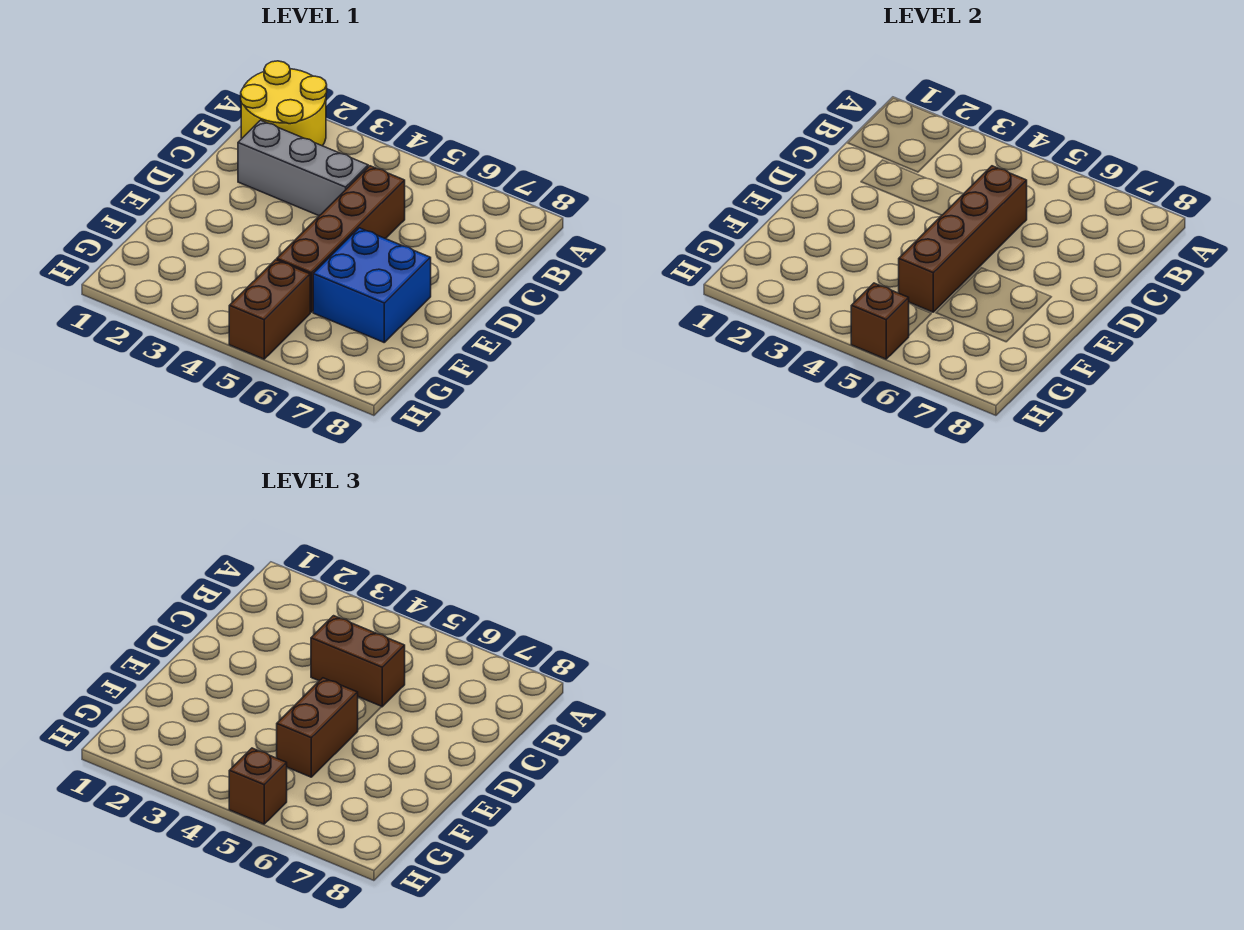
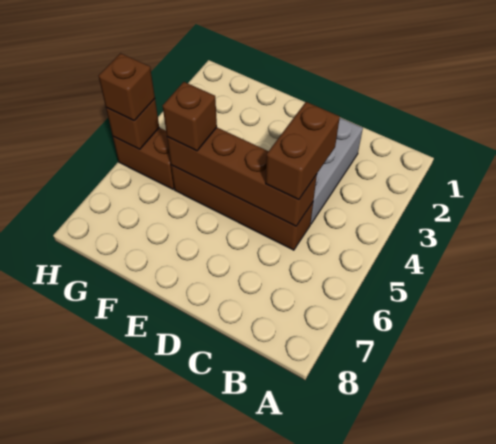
yellow round brick A1:B2 level 1 -> none
brown brick E5:F5 level 3 -> brown brick F5 level 3
blue brick E6:F7 level 1 -> none

